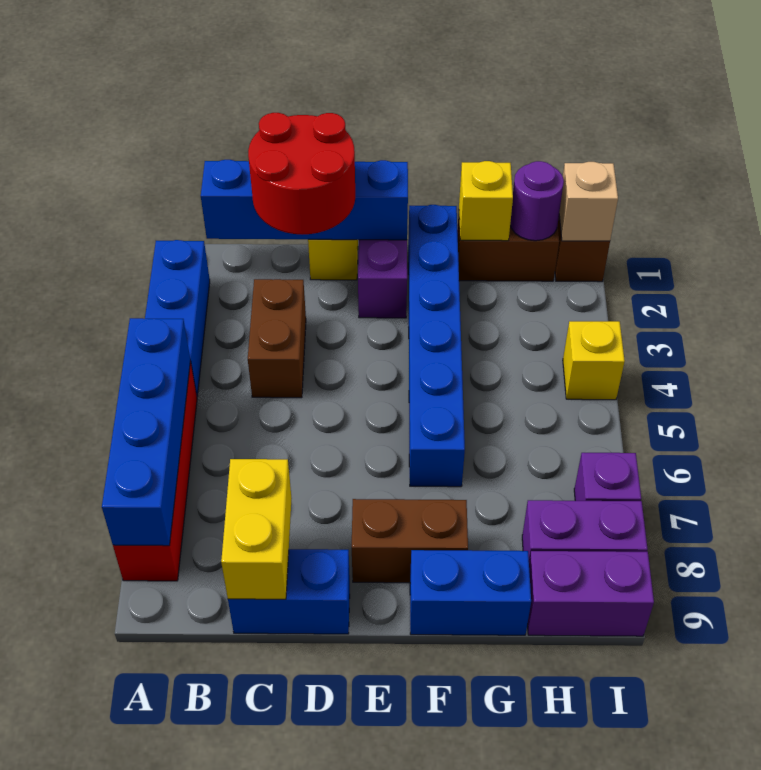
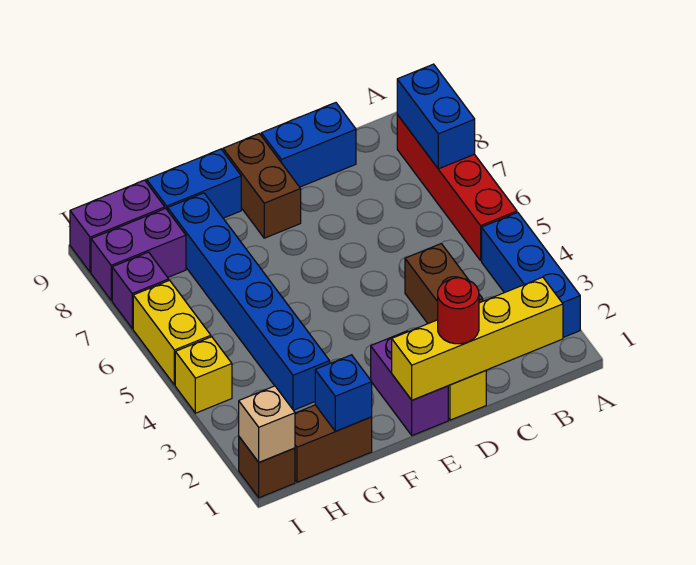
blue brick A5:A8 level 2 -> blue brick A7:A8 level 2
blue brick B1:E1 level 2 -> yellow brick B1:E1 level 2
red round brick C1:D2 level 3 -> red round brick D1 level 3
yellow brick C8:C9 level 2 -> yellow brick I5:I6 level 1
brown brick E8:F8 level 1 -> brown brick E8:E9 level 1
blue brick F1:F6 level 1 -> blue brick G3:G8 level 1
yellow brick G1 level 2 -> blue brick G1 level 2
purple round brick H1 level 2 -> none

